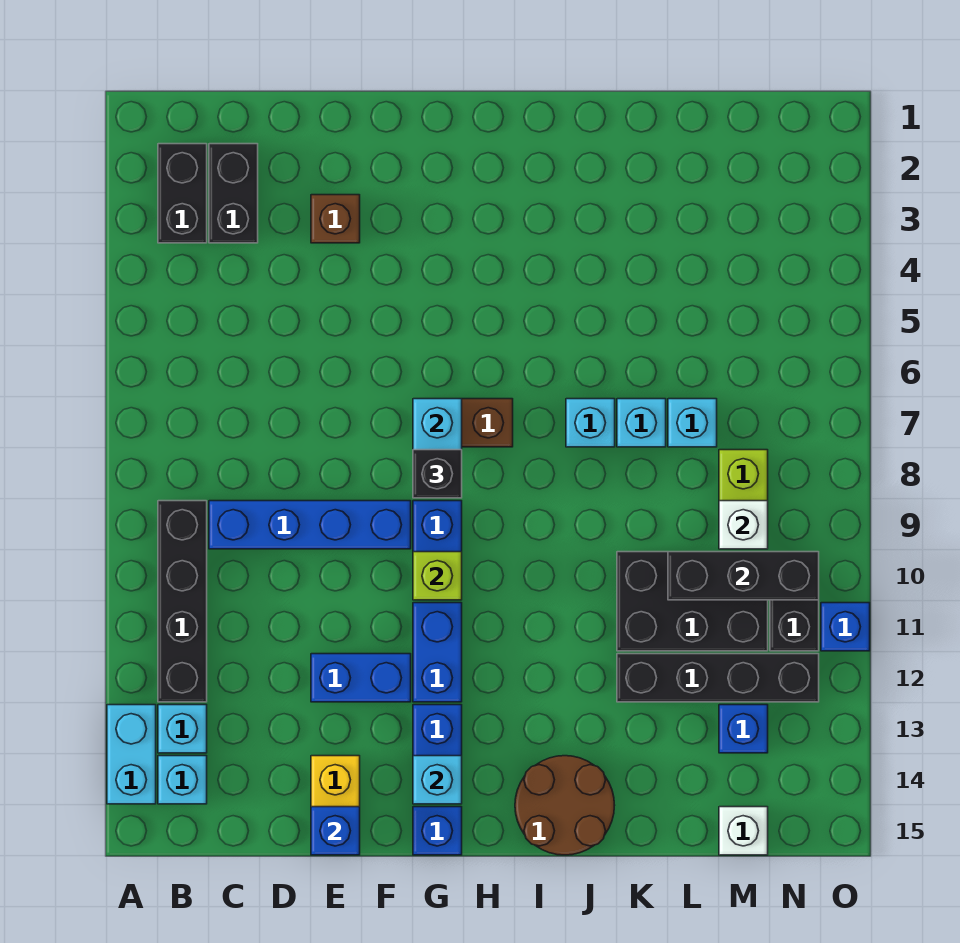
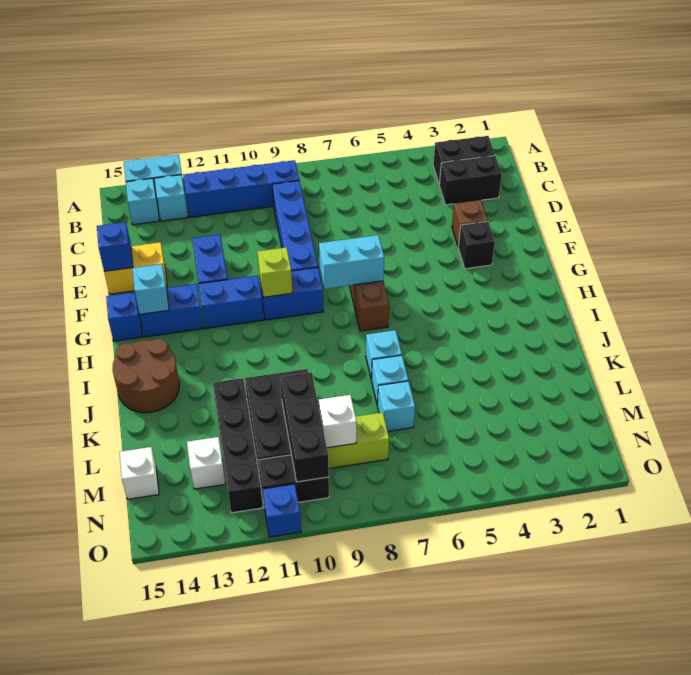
black brick B9:B12 level 1 -> blue brick B9:B12 level 1
black brick G8 level 3 -> black brick F3 level 1
blue brick M13 level 1 -> white brick M13 level 1

